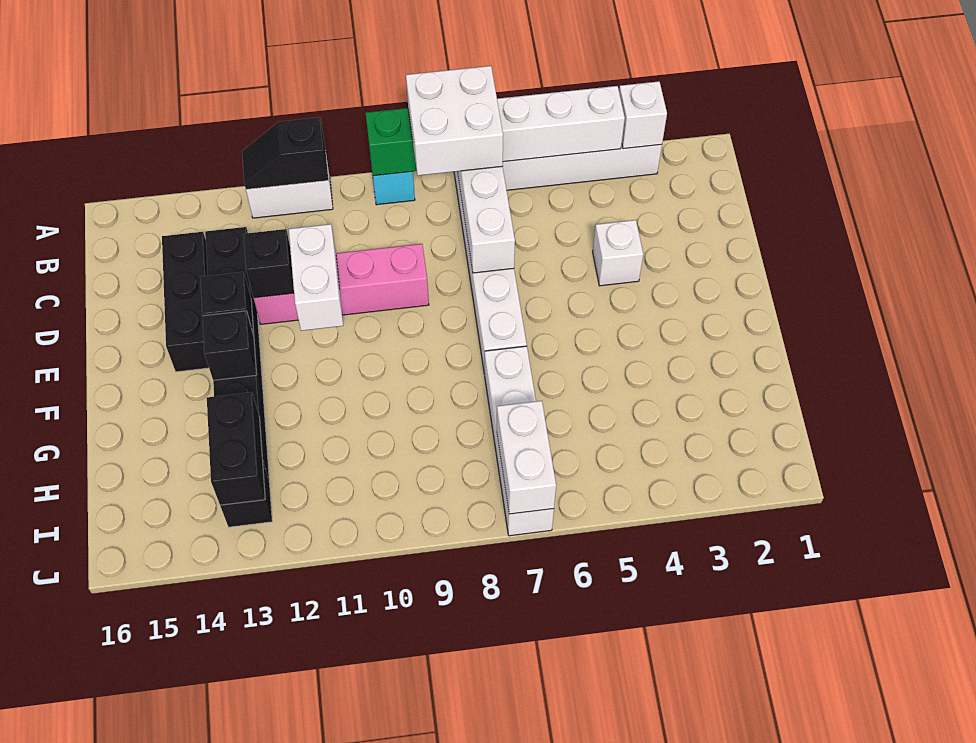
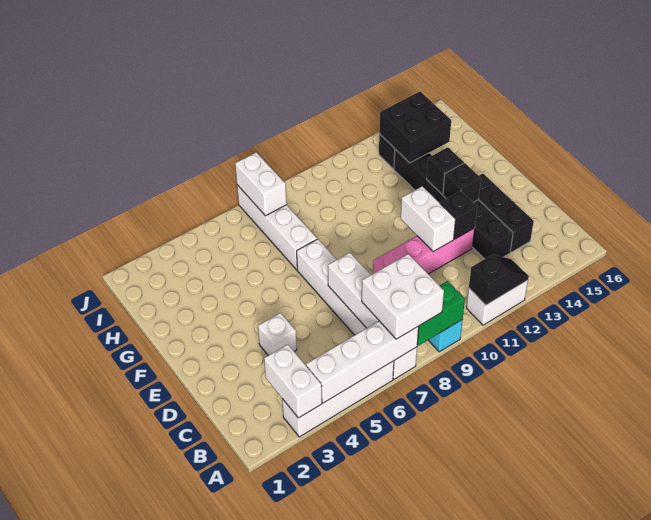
white brick A3 level 2 -> white brick A3:B3 level 2
black brick H13:I13 level 2 -> black brick H13:I14 level 2

